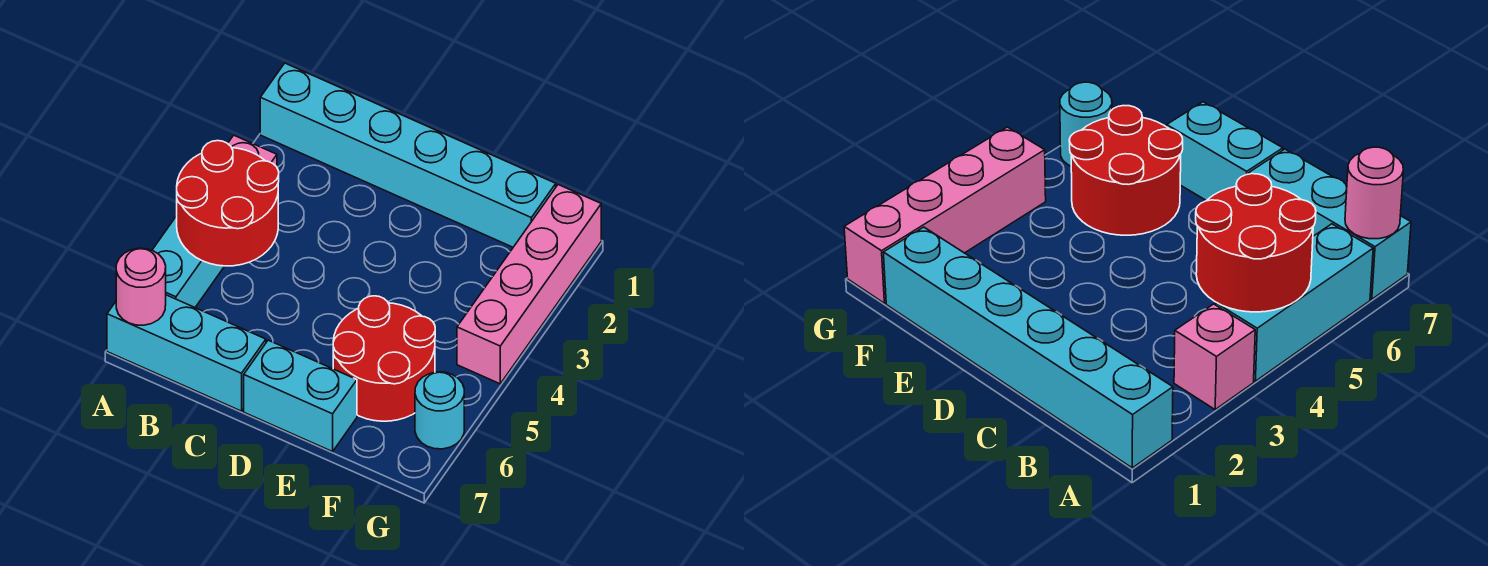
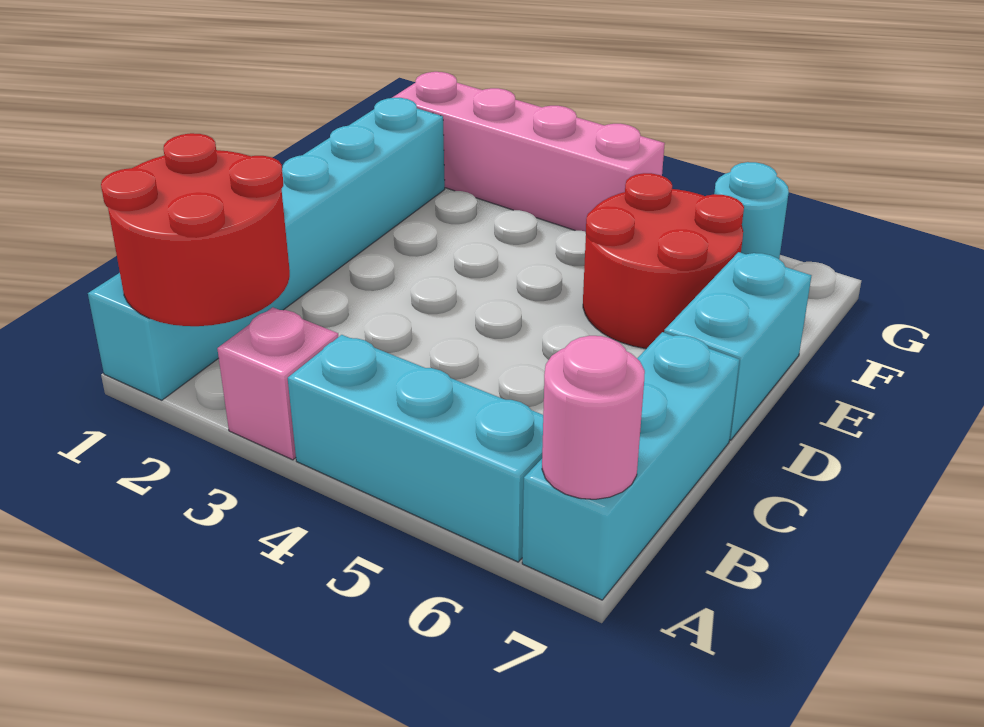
red round brick A4:B5 level 2 -> red round brick A1:B2 level 2

